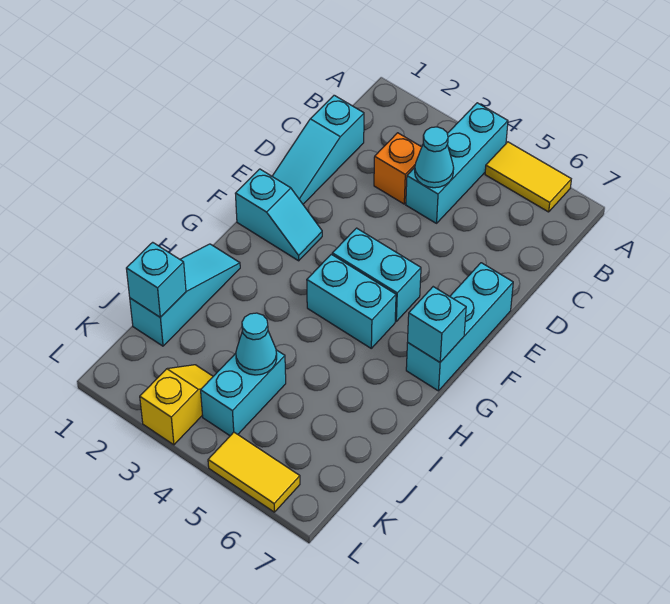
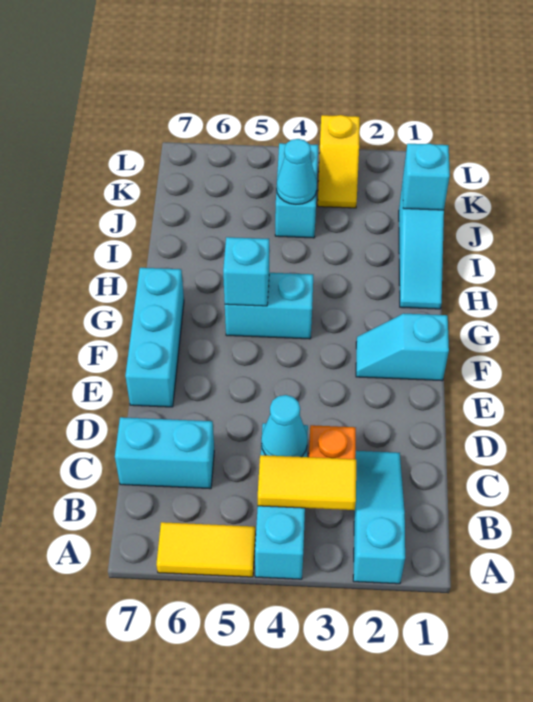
cyan slope C1:E1 level 1 top C -> cyan slope A2:C2 level 1 top A
cyan brick F4:F5 level 1 -> cyan brick C6:C7 level 1
cyan brick G7 level 2 -> cyan brick G5 level 2
yellow tile L5:L6 level 1 -> yellow tile B3:B4 level 2

